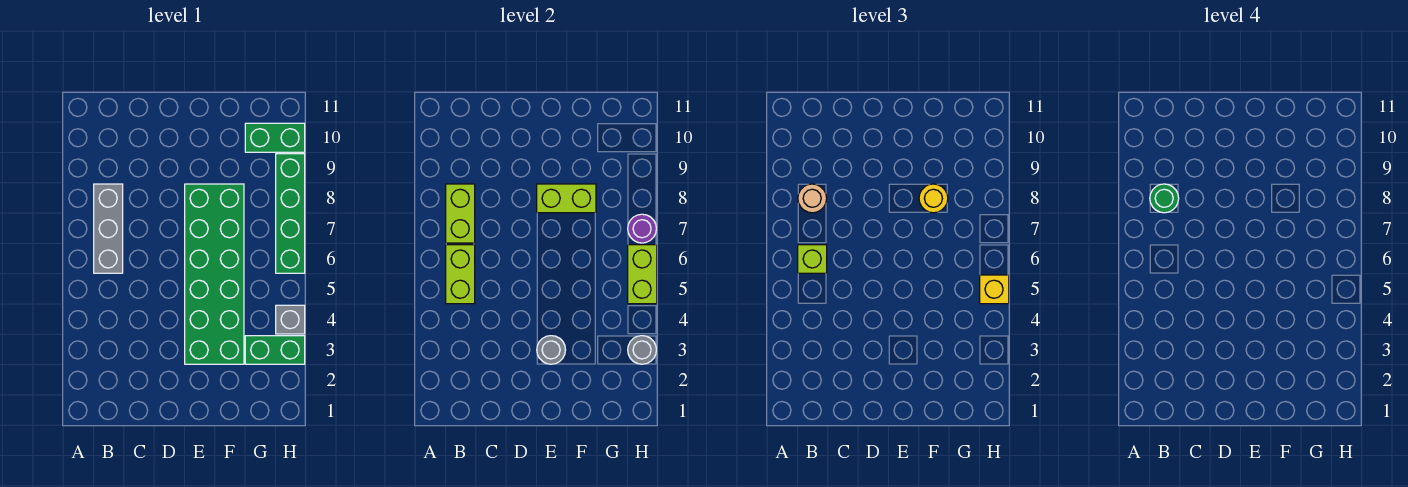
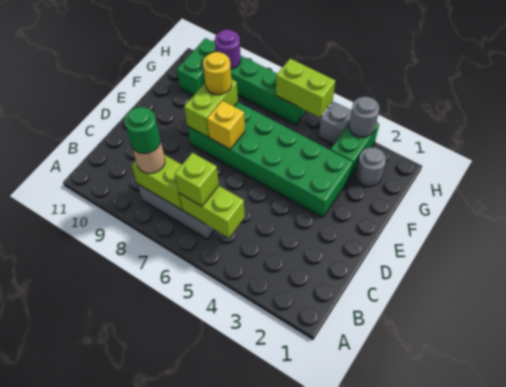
grey round brick E3 level 2 -> grey round brick G2 level 1
yellow brick H5 level 3 -> yellow brick E7 level 2
purple round brick H7 level 2 -> purple round brick H9 level 2

